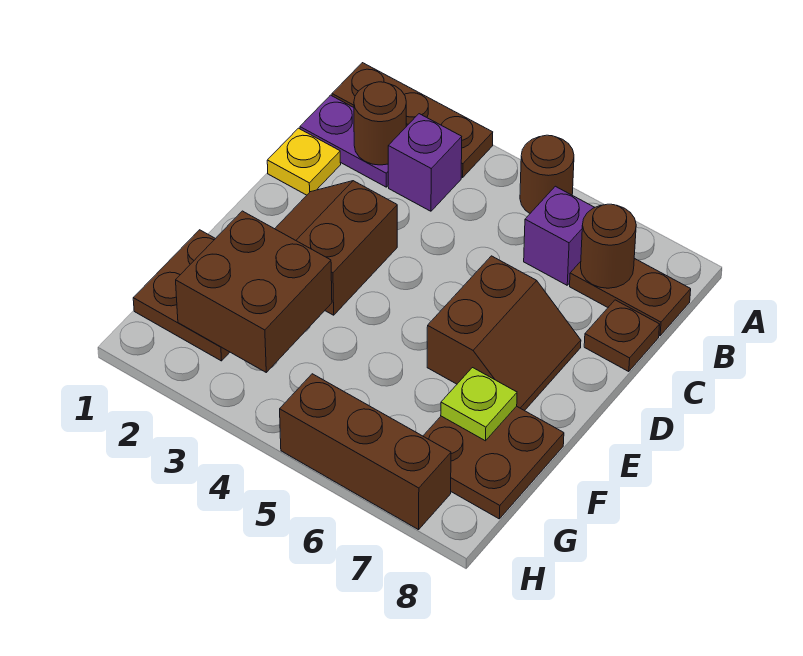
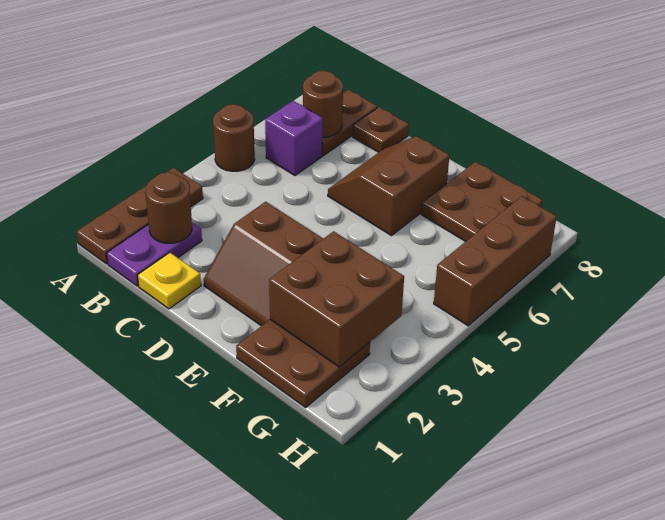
purple brick B3 level 1 -> none
brown slope D6:E7 level 1 top 6 -> brown slope D6:E7 level 1 top E
lime plate F7 level 2 -> none

